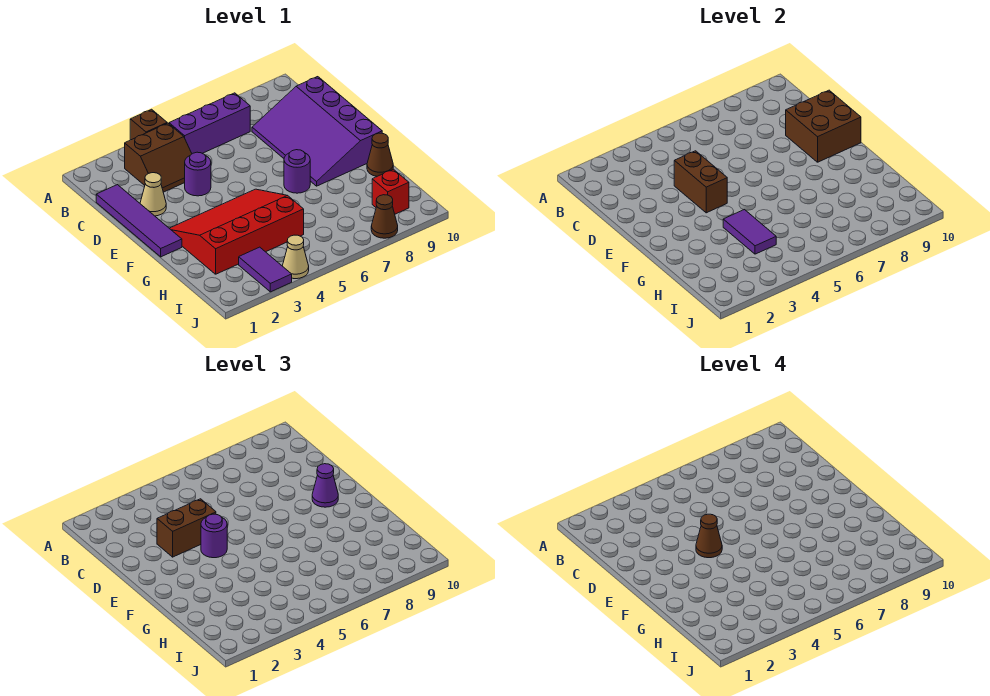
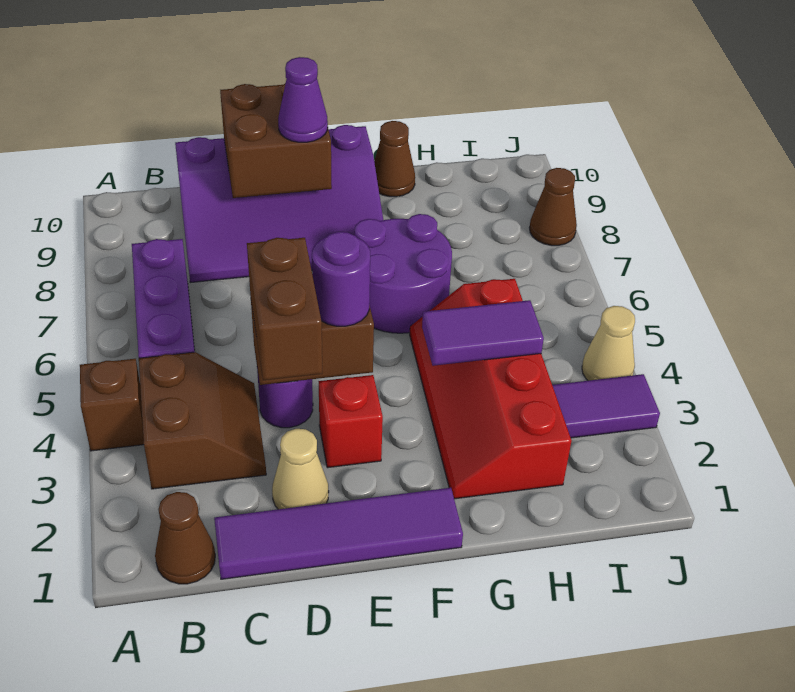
brown cone E4 level 4 -> brown cone B1 level 1
red slope F2:H5 level 1 top H -> red slope G2:H5 level 1 top H
purple round brick F7 level 1 -> purple round brick F6:G7 level 1
red brick I9 level 1 -> red brick E3 level 1

